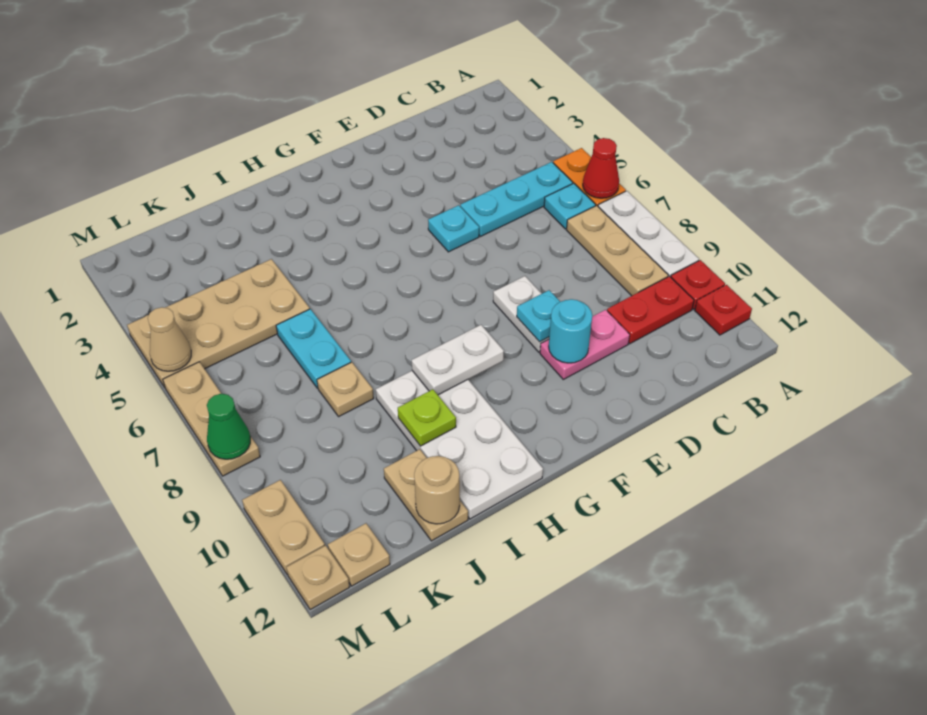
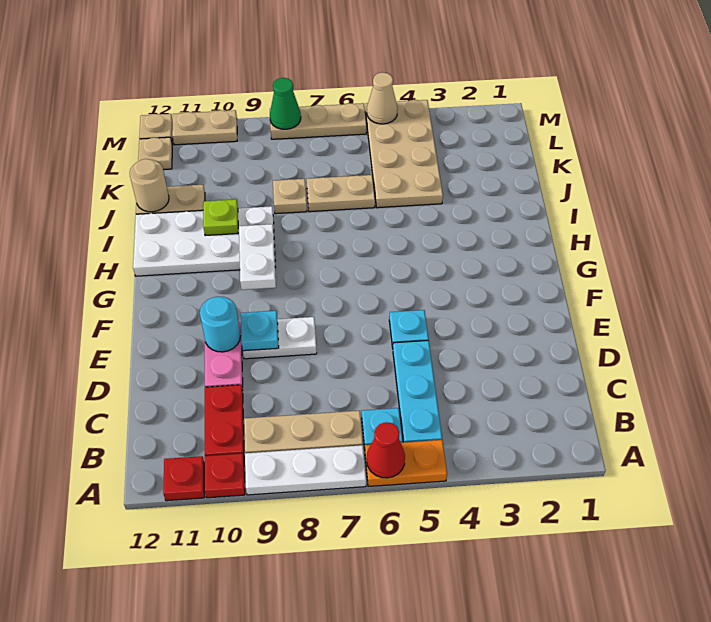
cyan plate J6:J7 level 1 -> tan plate J6:J7 level 1

